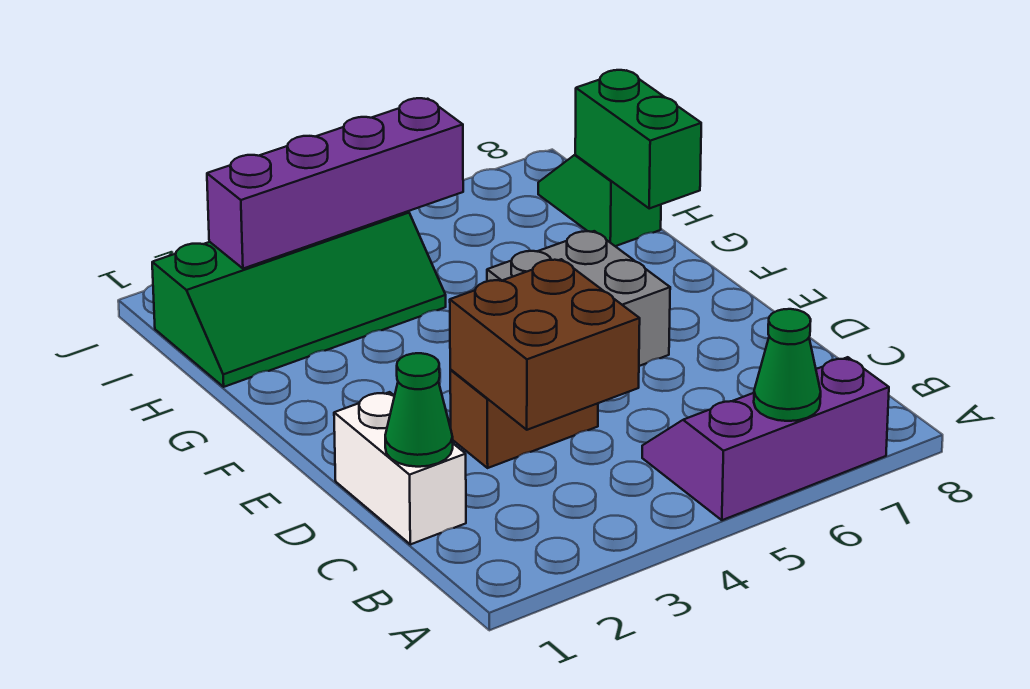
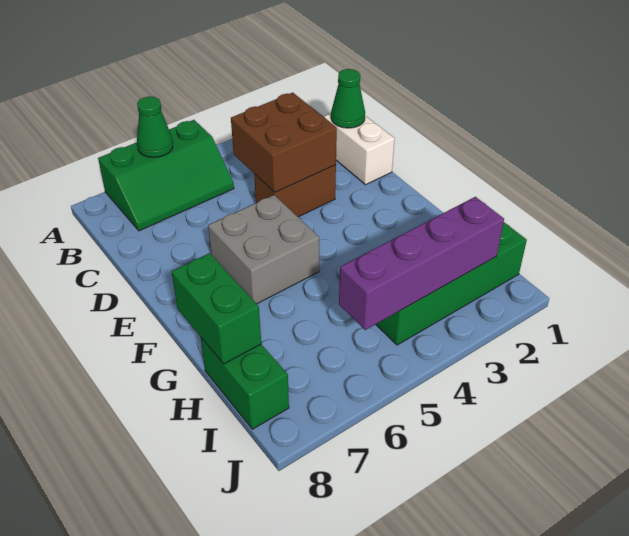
purple slope A5:B7 level 1 top A -> green slope A5:B7 level 1 top A
green slope H8:I8 level 1 top H -> green brick H8:I8 level 1

